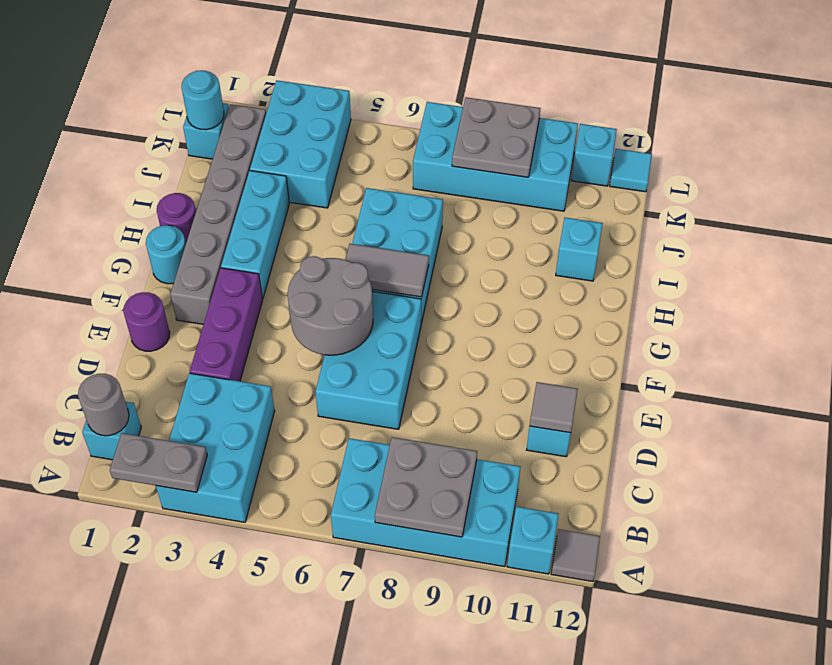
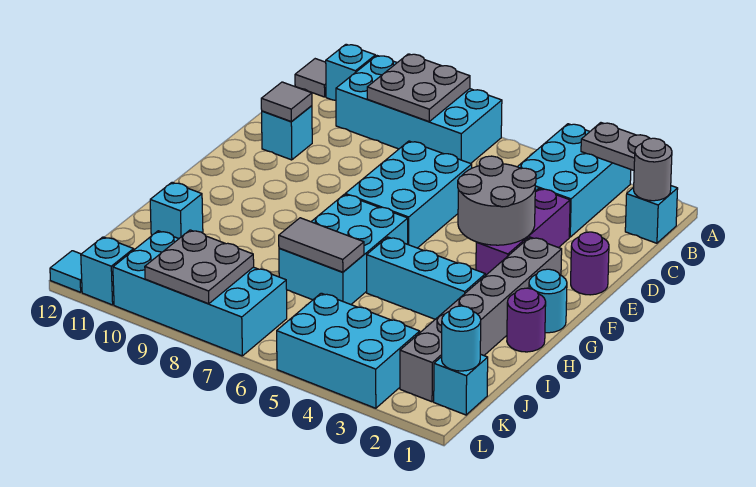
grey round brick E5:F6 level 2 -> grey round brick E3:F4 level 2
cyan brick G3:I3 level 1 -> cyan brick H3:H5 level 1
grey tile G6:G7 level 2 -> grey tile I6:I7 level 2
cyan brick J3:L4 level 1 -> cyan brick K3:L5 level 1

